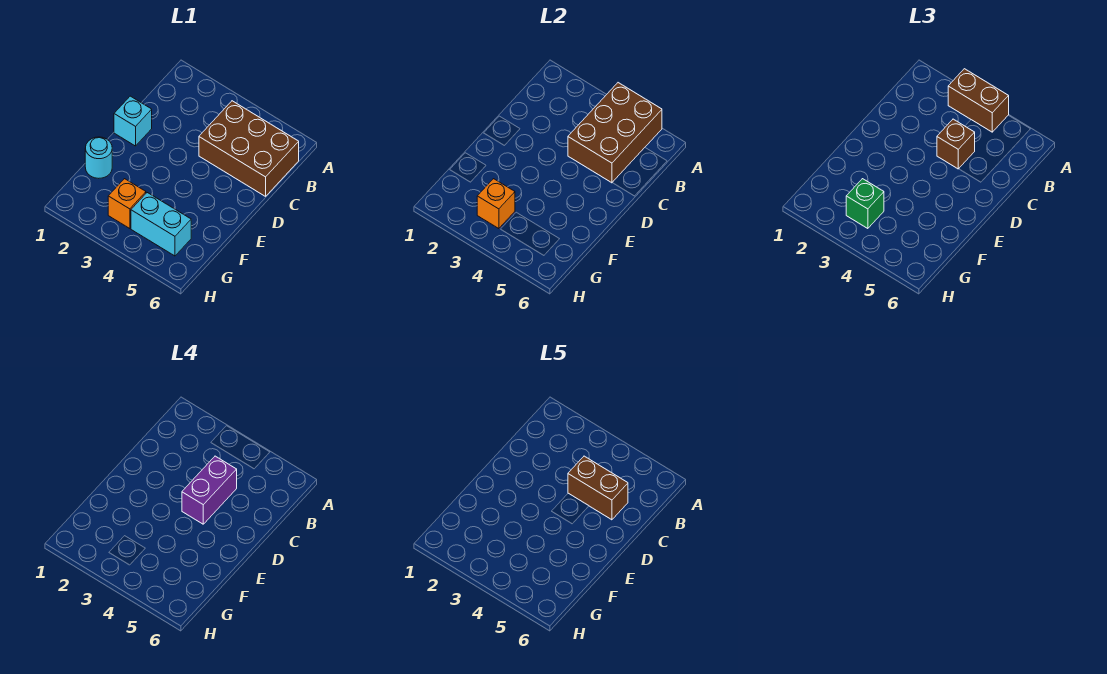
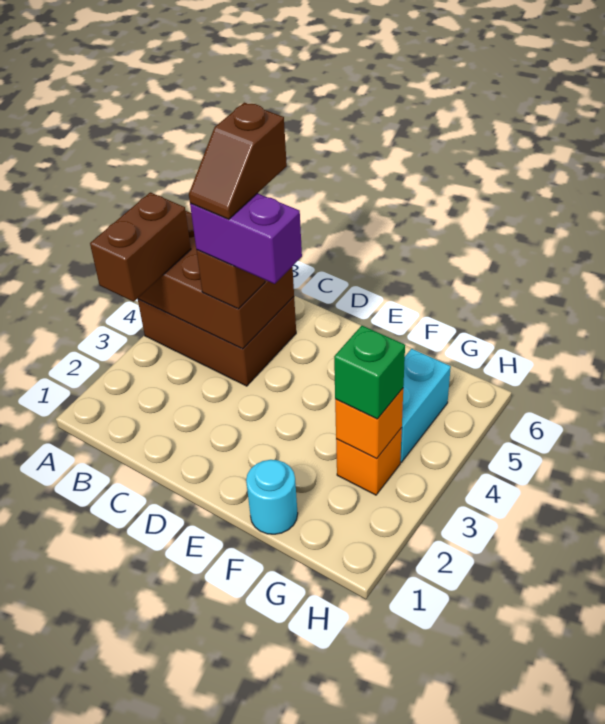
brown brick B4:C6 level 1 -> brown brick A4:C5 level 1
brown brick C4:C5 level 5 -> brown slope C4:C5 level 5 top 5
cyan brick D1 level 1 -> none

